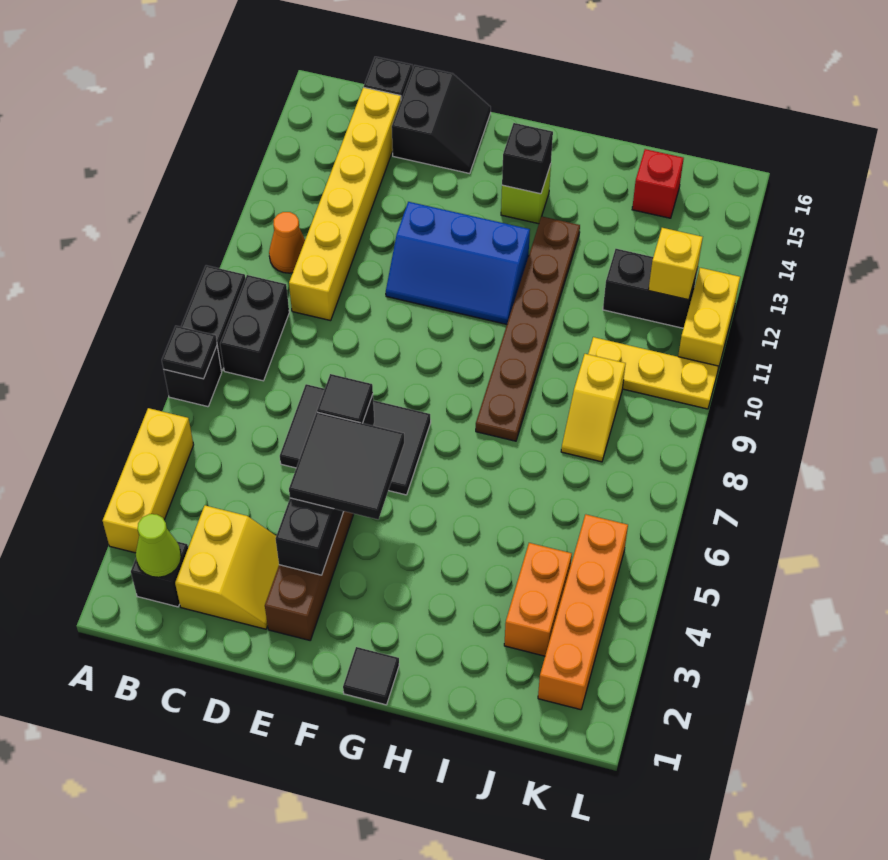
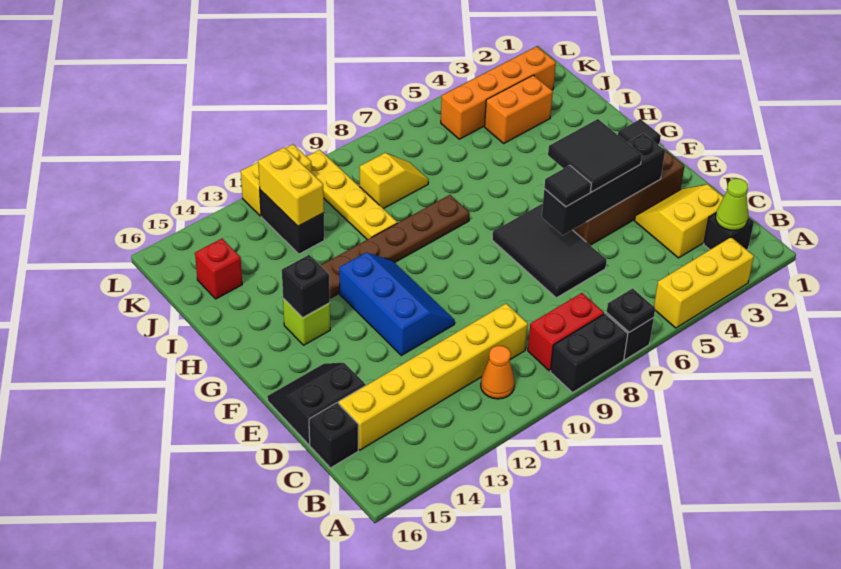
black brick B8:B9 level 1 -> red brick B8:B9 level 1
yellow plate J10:L10 level 1 -> yellow plate I10:L10 level 1
yellow brick K12 level 2 -> yellow brick J12:K12 level 2

